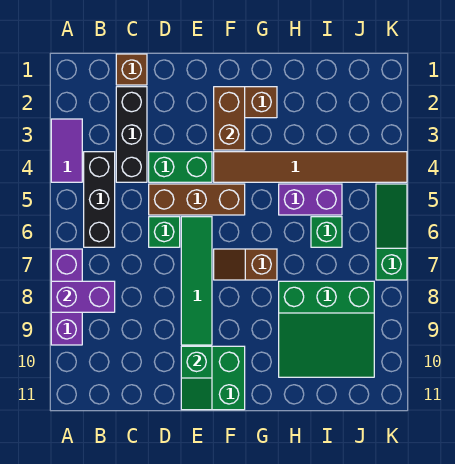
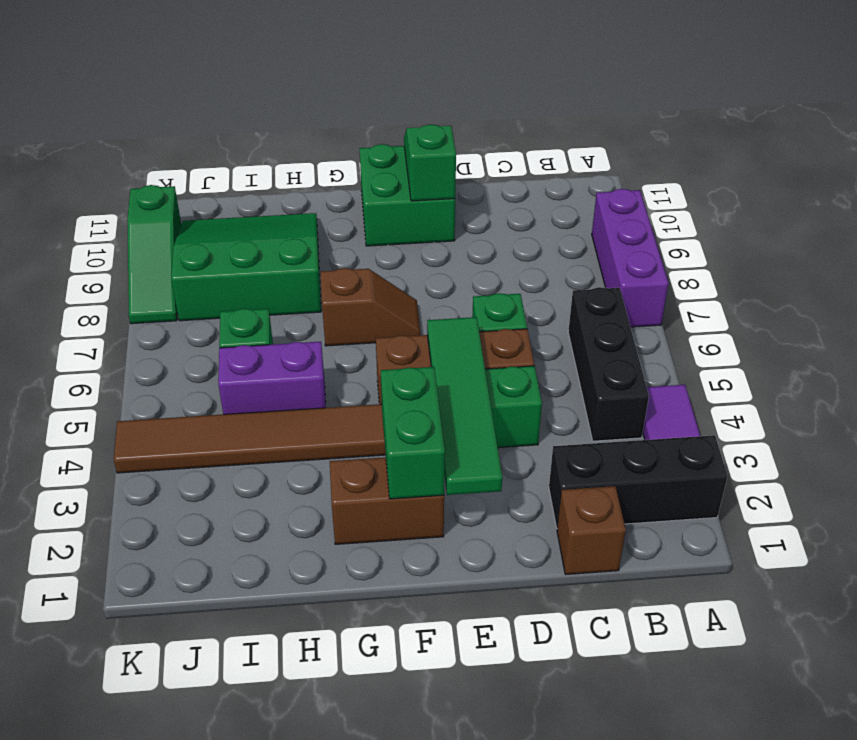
purple brick A8:B8 level 2 -> none
black brick C2:C4 level 1 -> black brick A2:C2 level 1
green tile E6:E9 level 1 -> green tile E2:E5 level 2
brown brick F2:F3 level 2 -> green brick F2:F3 level 2
green slope K5:K7 level 1 top 7 -> green slope K8:K10 level 1 top 10

